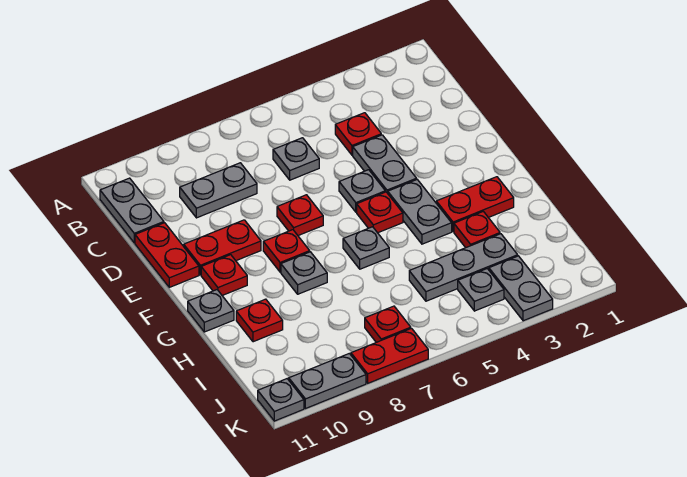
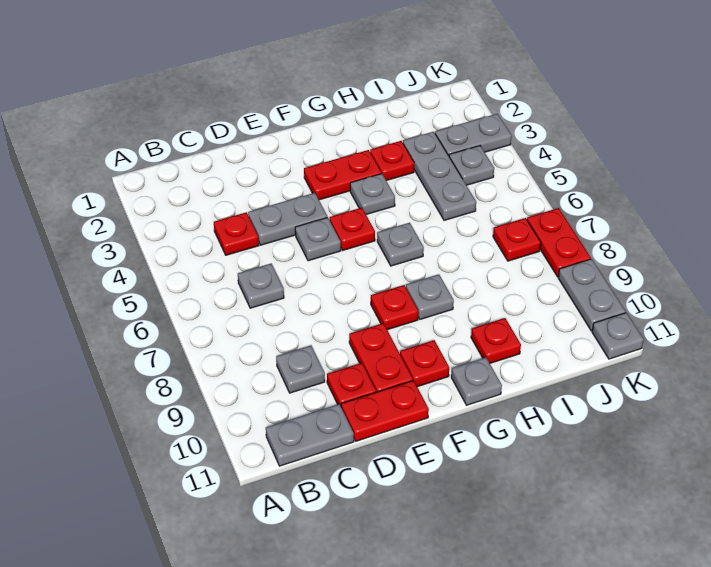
grey plate C8:C9 level 1 -> grey plate C9 level 1
red plate E7 level 1 -> red plate D10 level 1
grey plate F4:G4 level 1 -> grey plate G4 level 1
red plate G2:G3 level 1 -> red plate F3:G3 level 1

